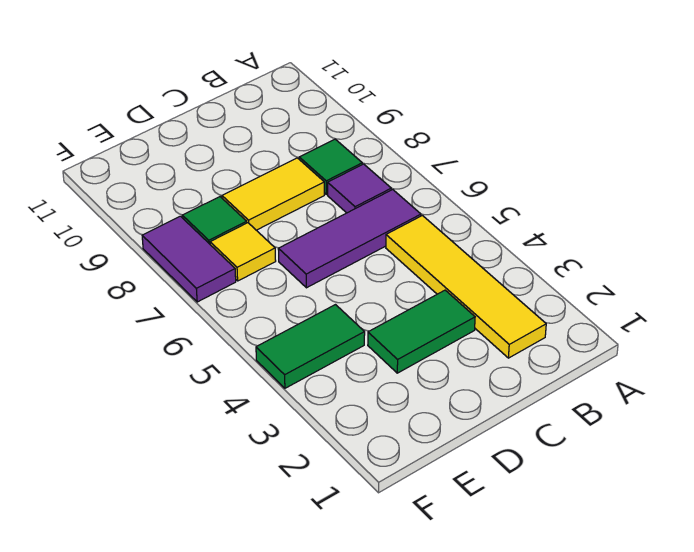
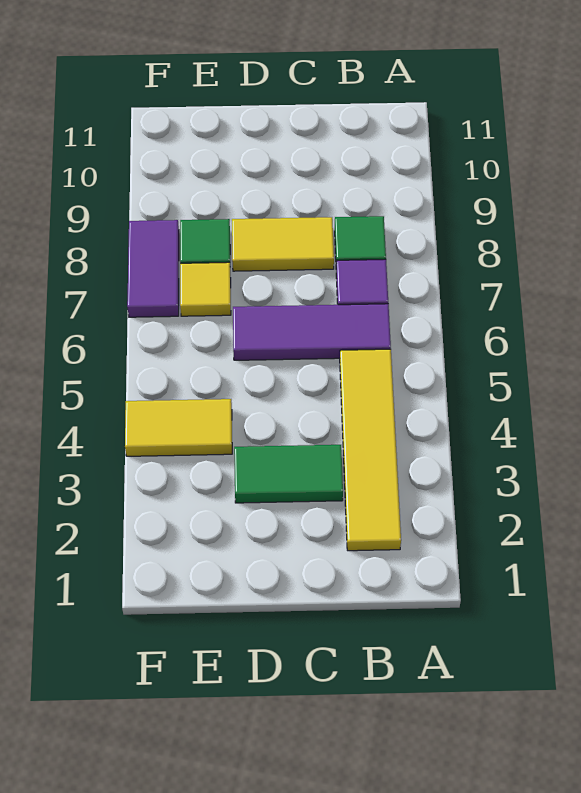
green tile E4:F4 level 1 -> yellow tile E4:F4 level 1

